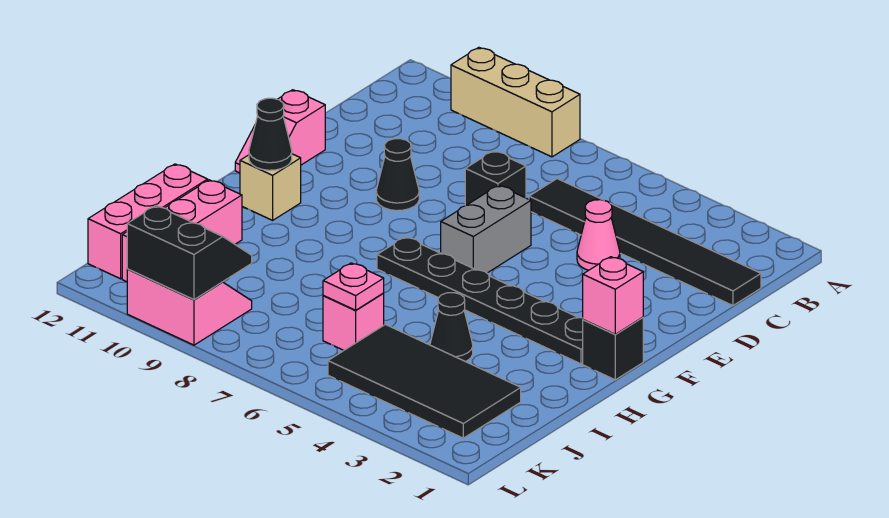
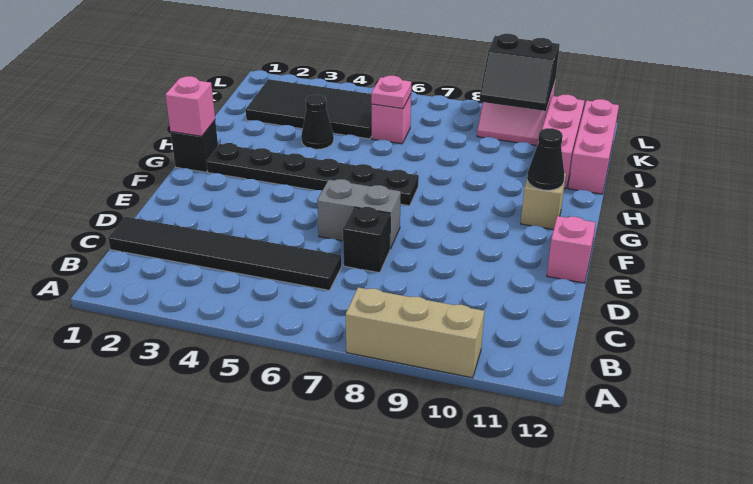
pink cone D4 level 1 -> none
grey brick E6:F6 level 1 -> grey brick E6:E7 level 1
black cone E9 level 1 -> none

